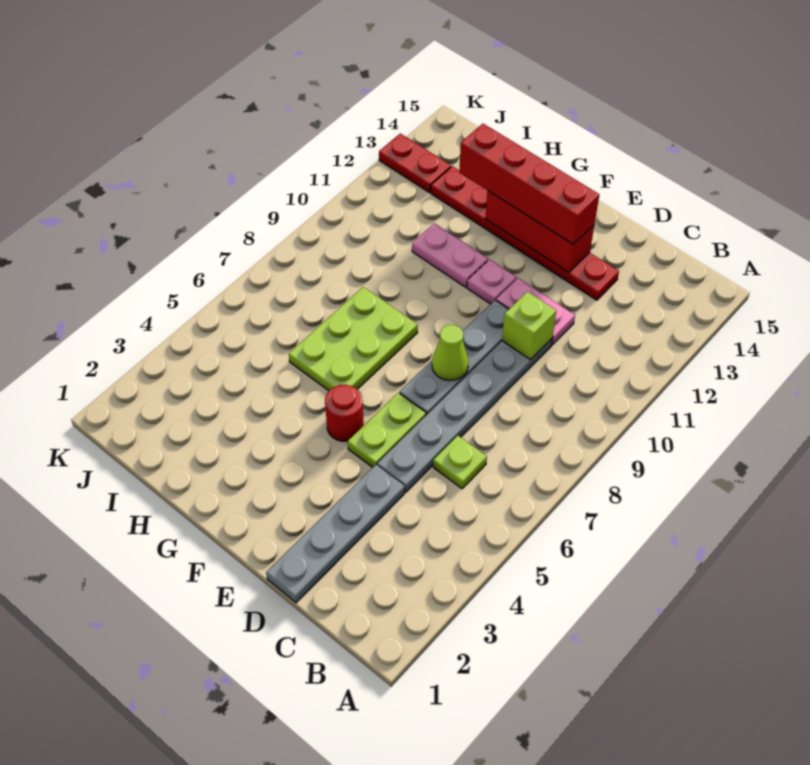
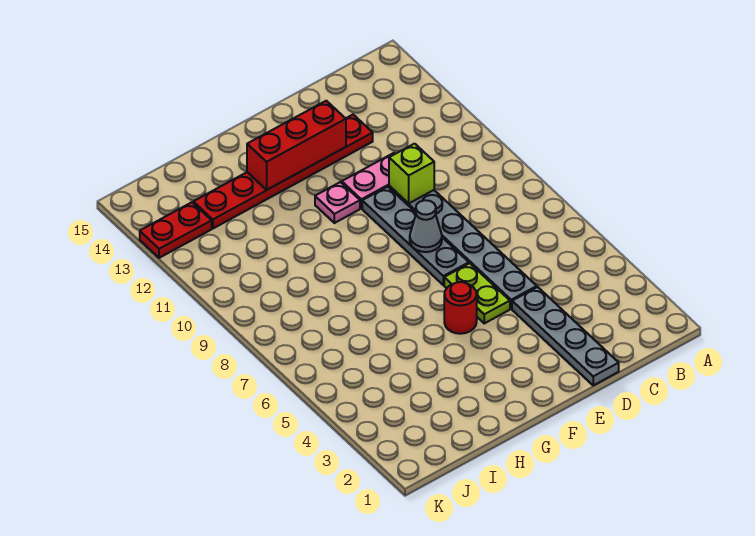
lime plate C6 level 1 -> none
lime cone E8 level 2 -> grey cone E8 level 2
red brick E13:H13 level 3 -> none
lime plate G6:H8 level 1 -> none
pink plate G11:H11 level 1 -> none

